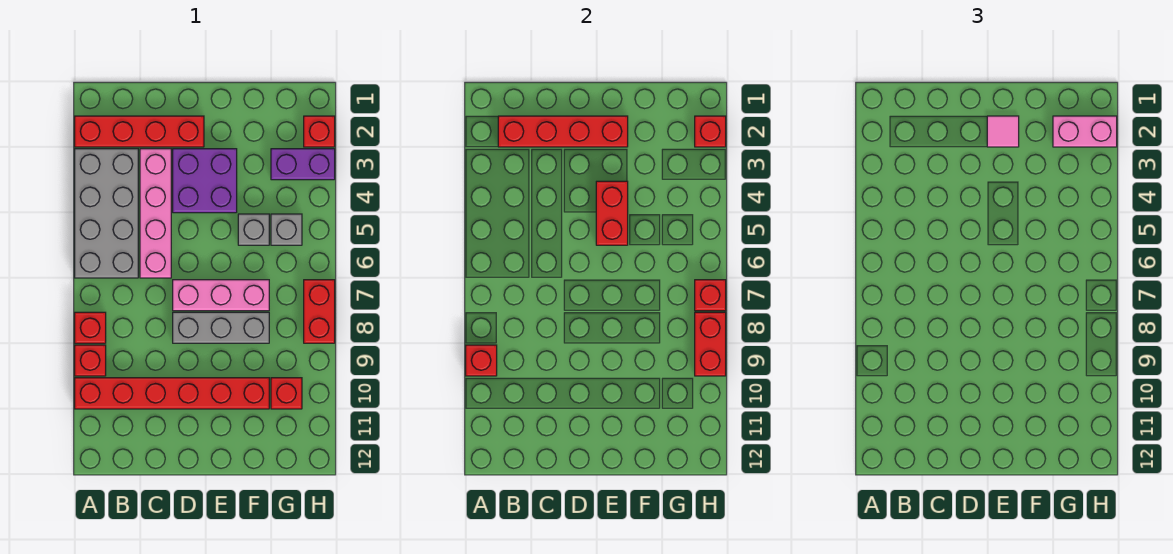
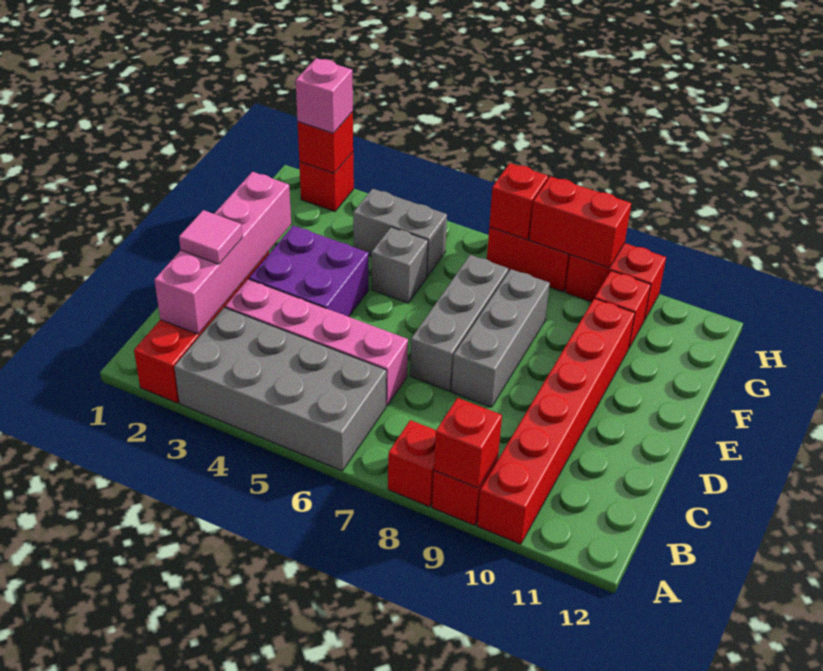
red brick B2:E2 level 2 -> pink brick B2:E2 level 2
pink brick D7:F7 level 1 -> grey brick D7:F7 level 1
pink tile E2 level 3 -> pink tile C2 level 3
red brick E4:E5 level 2 -> red brick H9:H10 level 1
pink brick G2:H2 level 3 -> pink brick H2 level 3
purple brick G3:H3 level 1 -> none
grey brick G5 level 1 -> grey brick G4:G5 level 1

